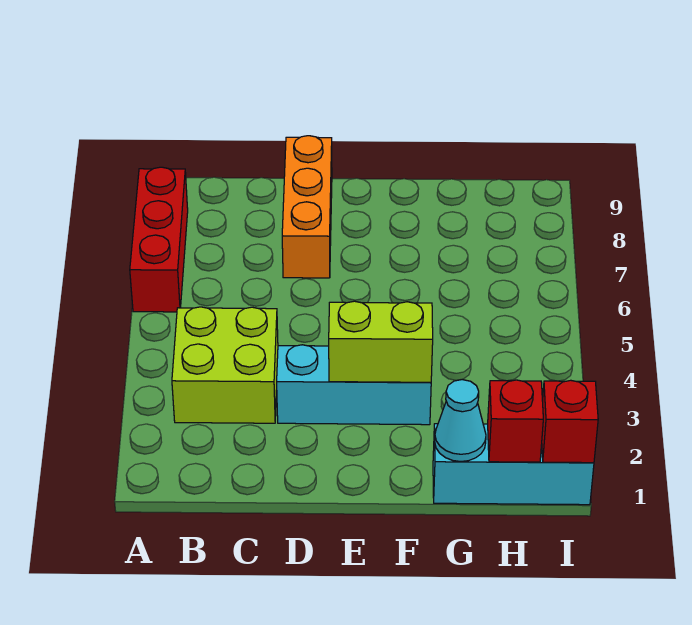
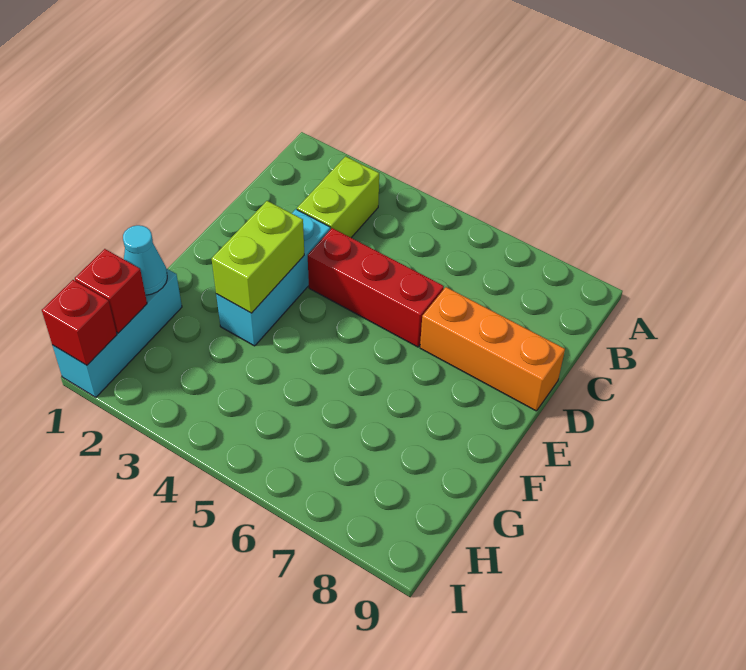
red brick A6:A8 level 1 -> red brick D4:D6 level 1
lime brick B3:C4 level 1 -> lime brick B3:C3 level 1

